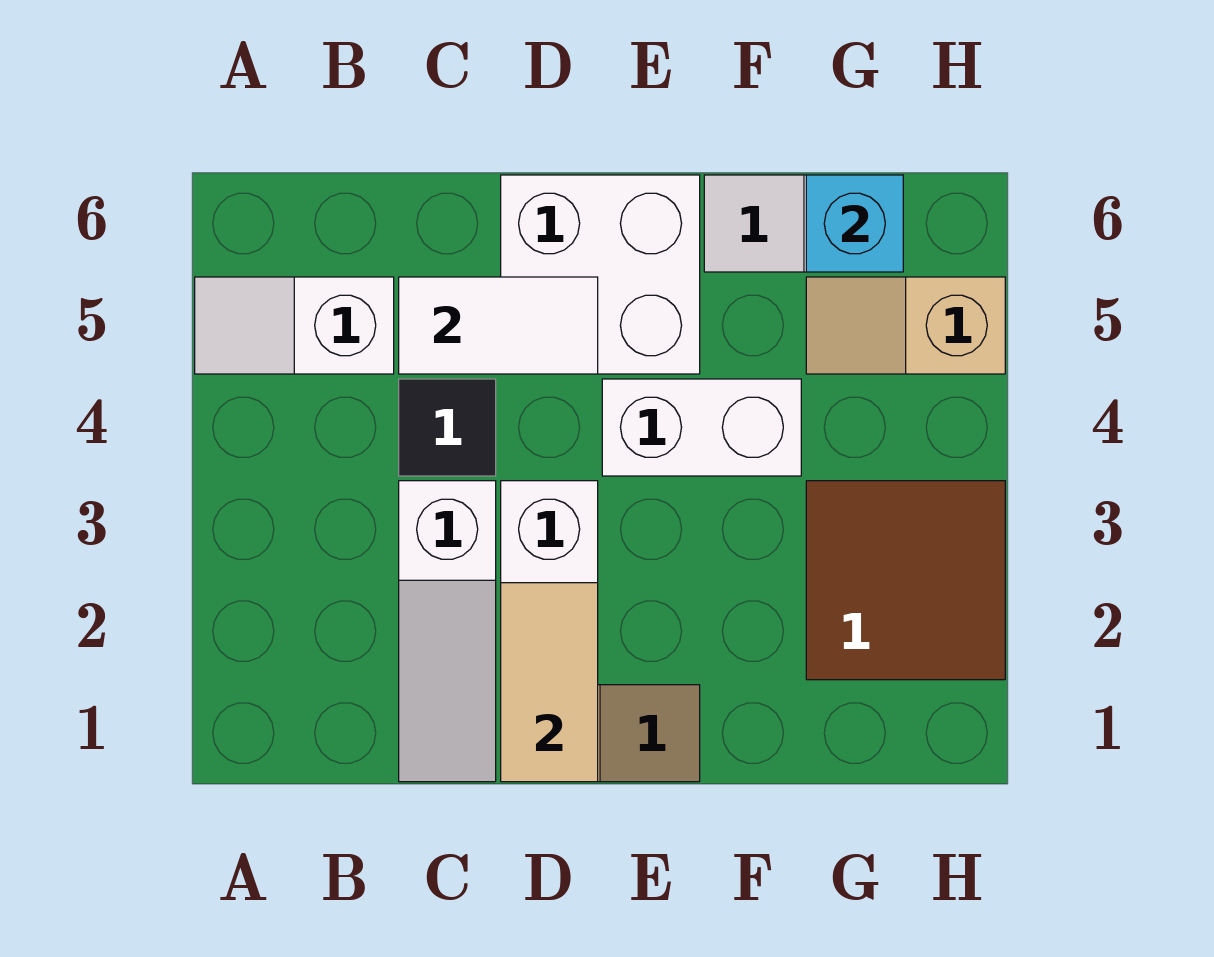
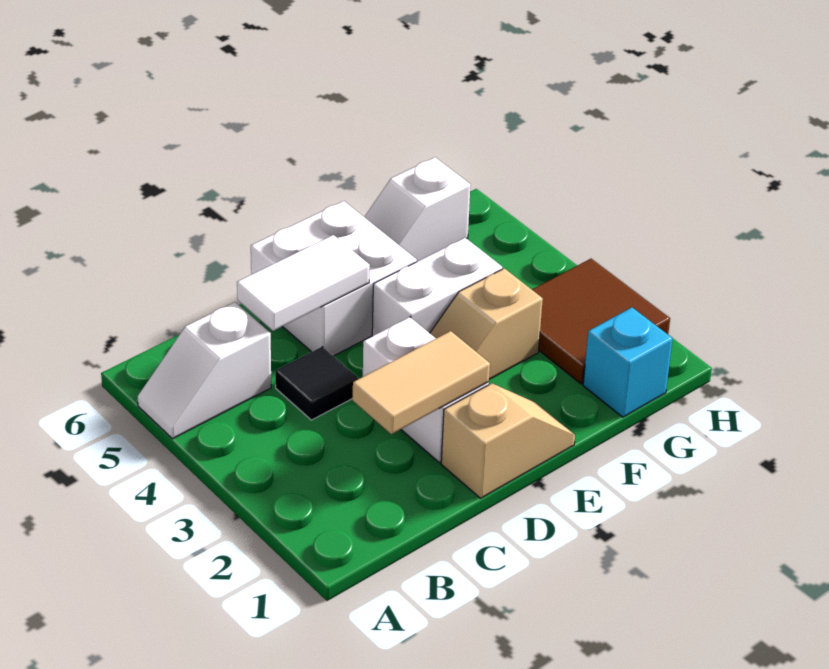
white slope C1:C3 level 1 top 3 -> none
tan tile D1:D2 level 2 -> tan tile C2:D2 level 2
tan slope G5:H5 level 1 top H -> tan slope E3:F3 level 1 top F
cyan brick G6 level 2 -> cyan brick G1 level 1

